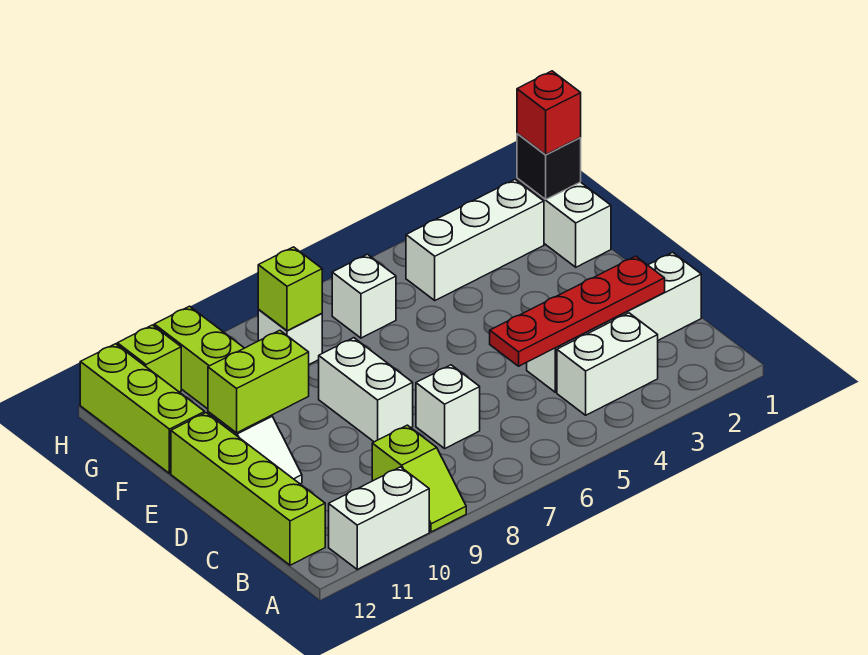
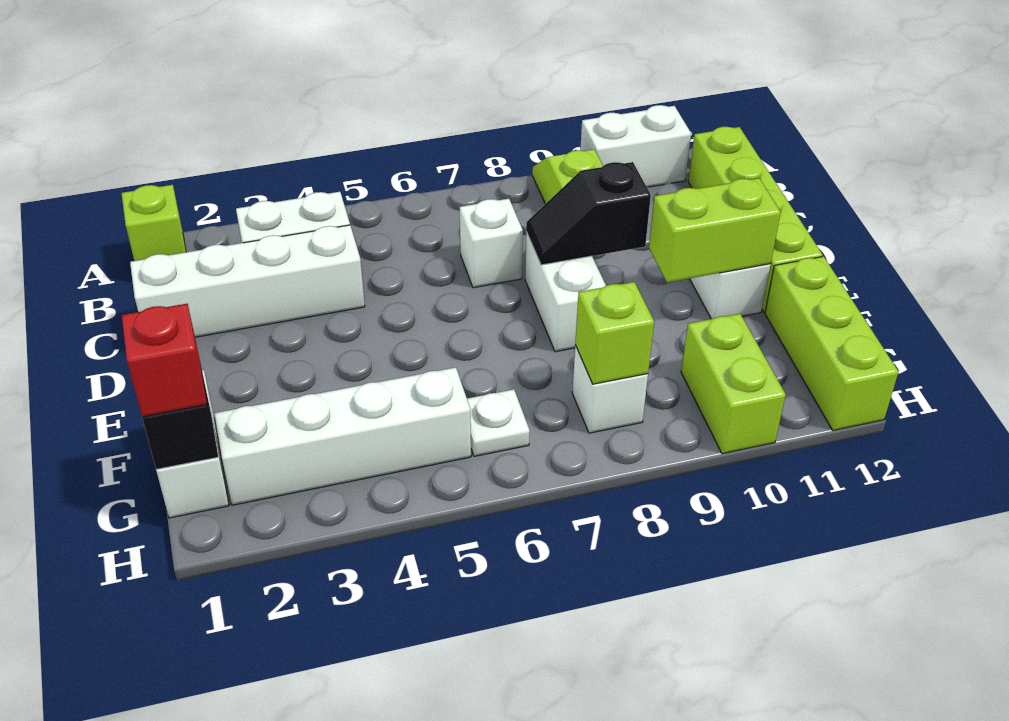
red plate C2:C5 level 2 -> none
none -> black slope D8:D9 level 2 top 9
white brick G2:G4 level 1 -> white brick G2:G5 level 1
white brick G6 level 1 -> white plate G6 level 1
lime brick H11 level 1 -> lime brick A1 level 1

